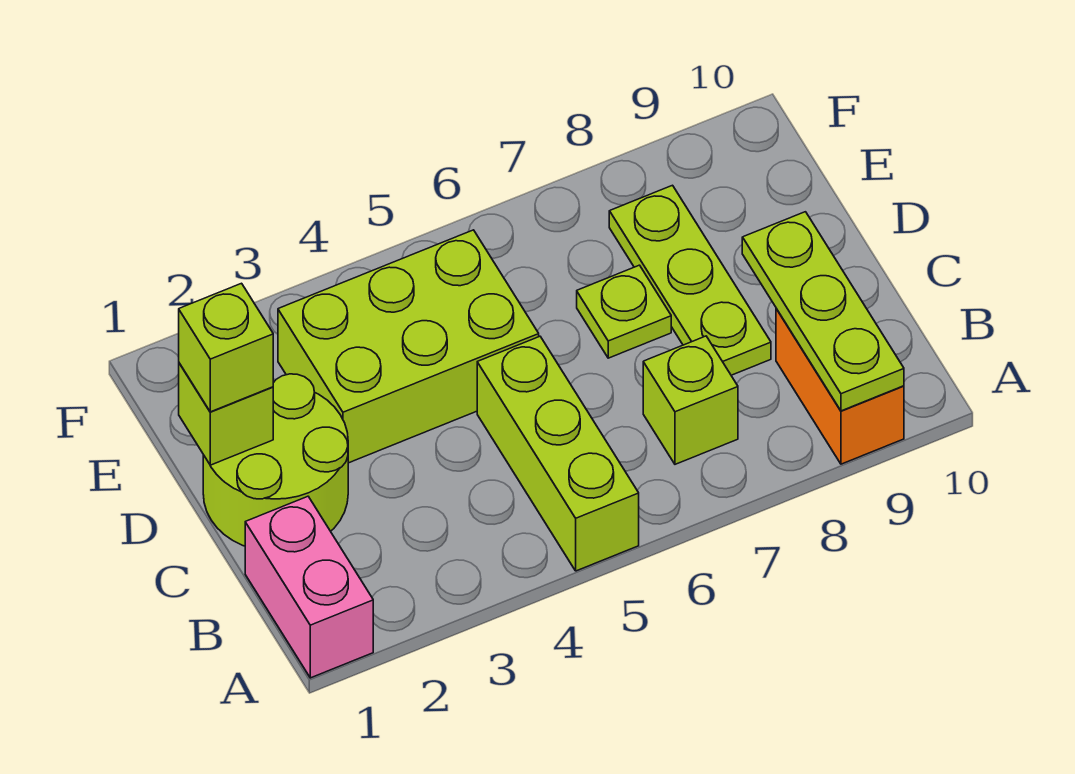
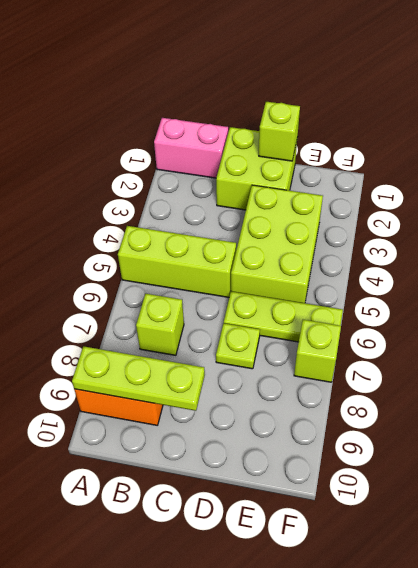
lime round brick C1:D2 level 1 -> lime brick C1:D2 level 1
lime plate C8:E8 level 1 -> lime plate D6:F6 level 1
lime brick D1 level 3 -> lime brick F7 level 1

